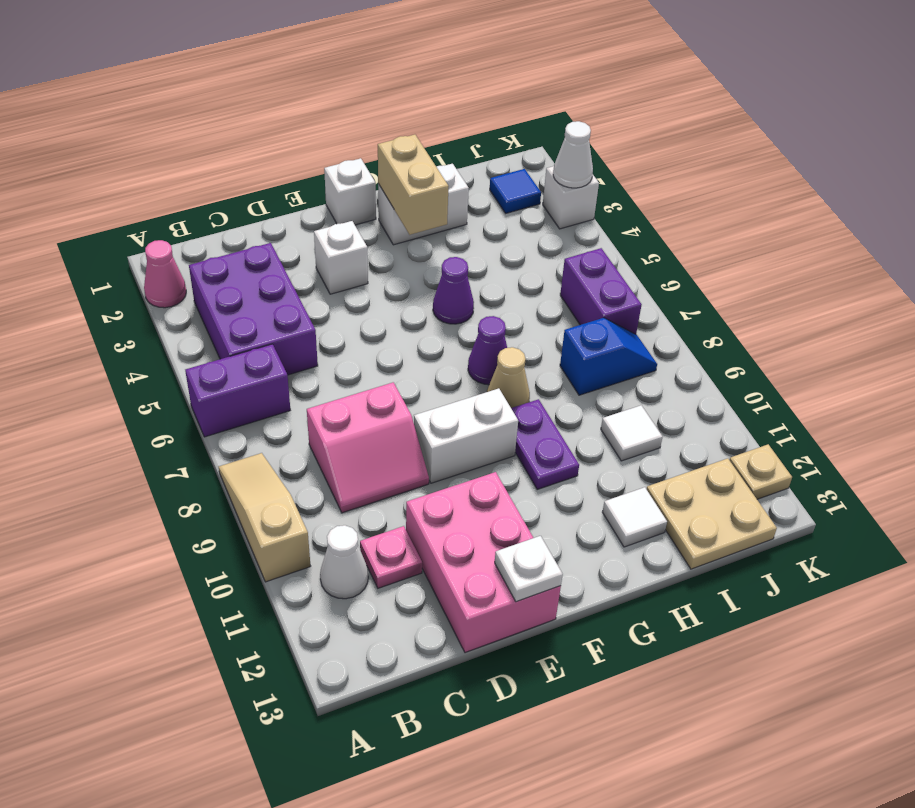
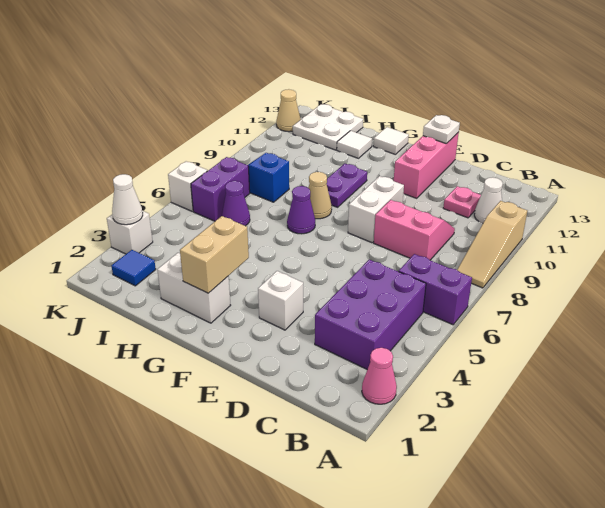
pink brick D11:E13 level 1 -> pink brick E11:E13 level 1
white brick E9:F9 level 1 -> white brick E8:E9 level 1
white brick F1 level 1 -> white brick K6 level 1
purple cone G5 level 1 -> purple cone I6 level 1
white tile I10 level 1 -> white tile G13 level 1
tan plate I12:J13 level 1 -> white plate I12:J13 level 1
tan plate K12 level 1 -> tan cone K12 level 1

